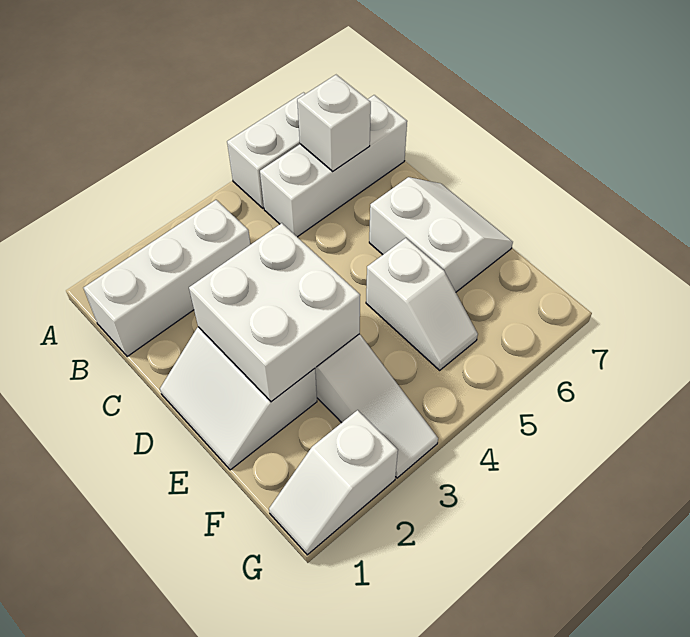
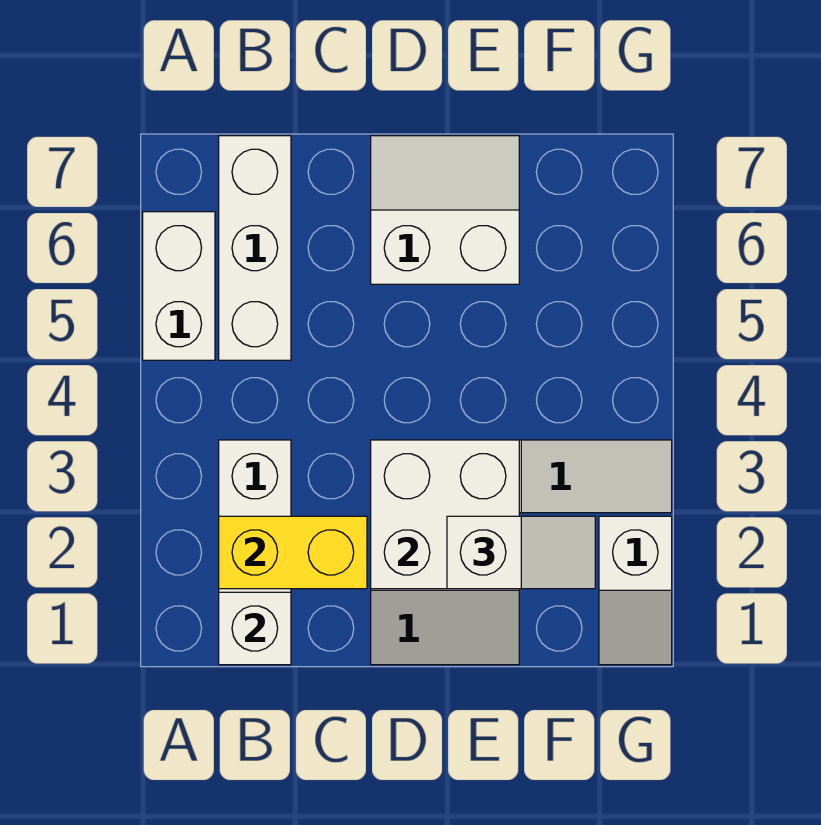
none -> yellow brick B2:C2 level 2
white brick B6 level 2 -> white brick B1 level 2
white slope E5:F5 level 1 top E -> white slope E2:F2 level 3 top E

